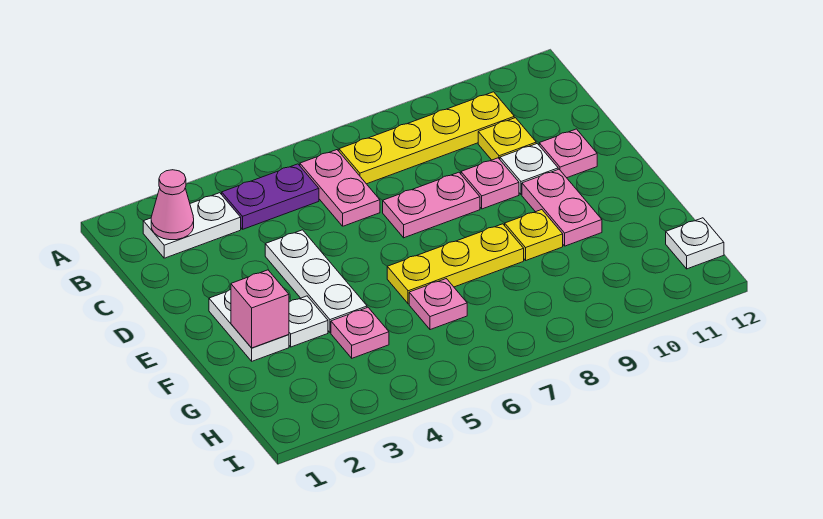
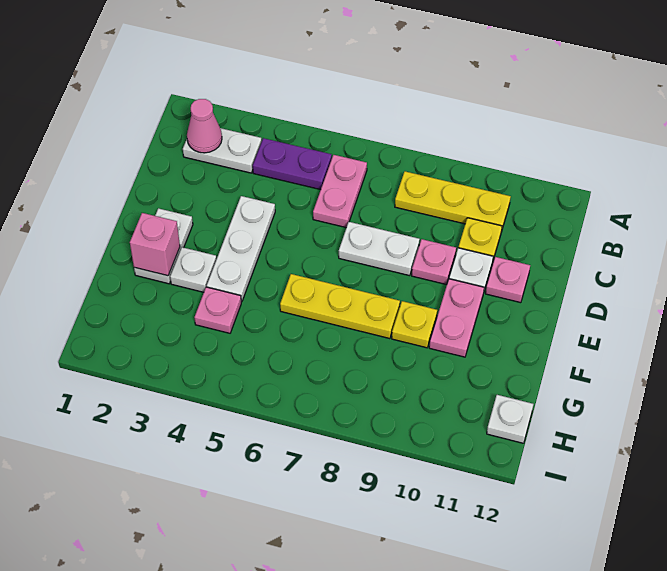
yellow plate B7:B10 level 1 -> yellow plate B8:B10 level 1
pink plate D7:D8 level 1 -> white plate D7:D8 level 1
pink plate G6 level 1 -> none

